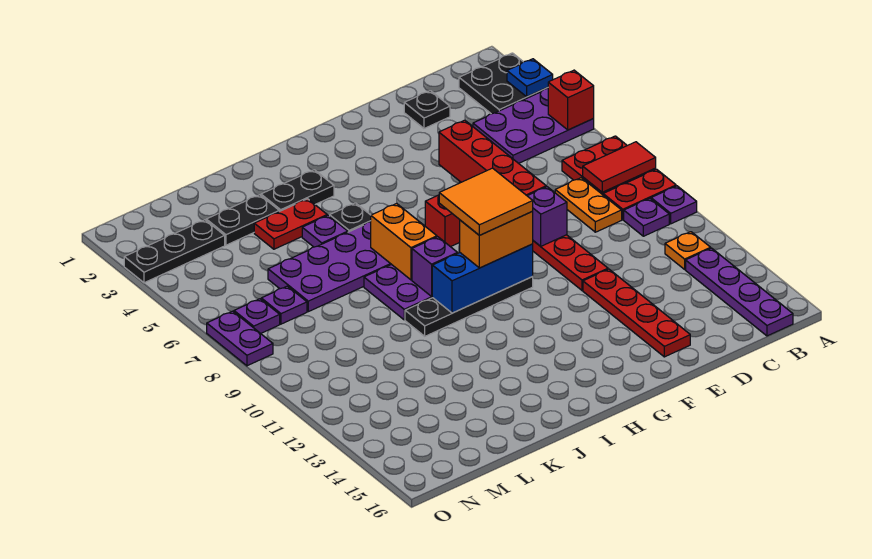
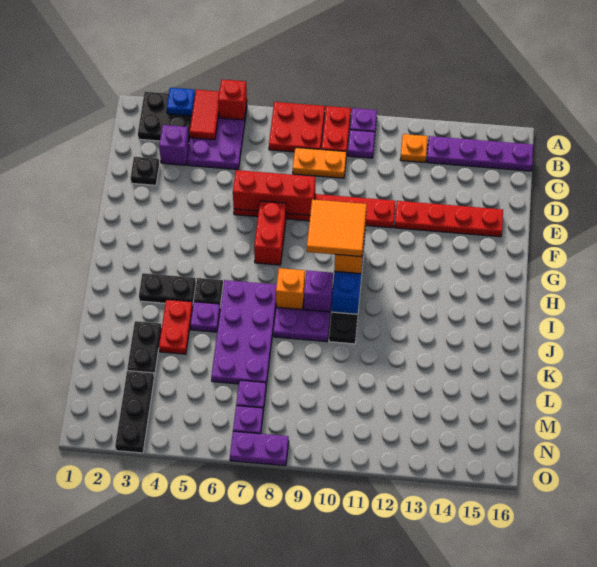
red tile A8:B8 level 2 -> red tile A4:B4 level 2
red brick E5:E8 level 2 -> red brick E6:E8 level 2
purple brick E9 level 2 -> purple brick C3 level 1
black plate I3:J3 level 1 -> black plate I3:I4 level 1
orange brick I7:I8 level 2 -> orange brick I8 level 2

